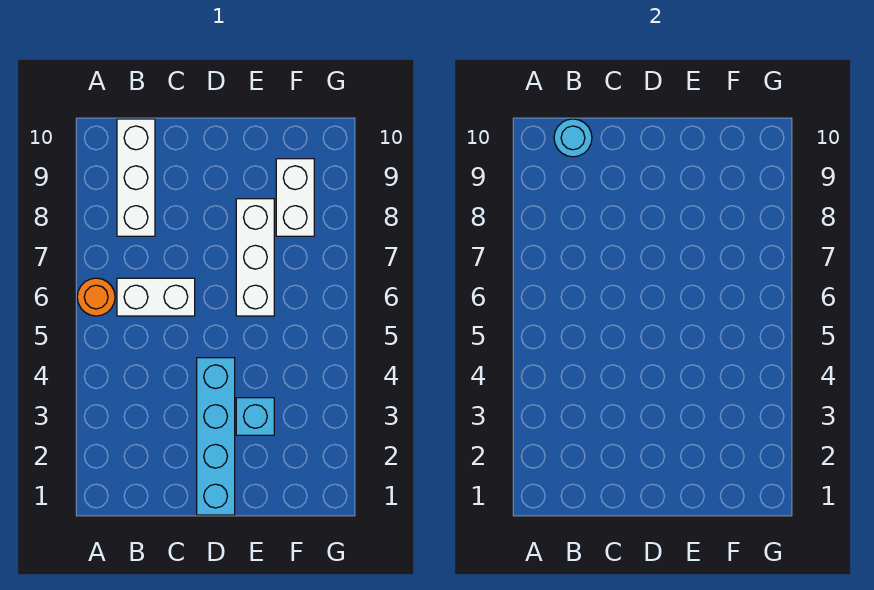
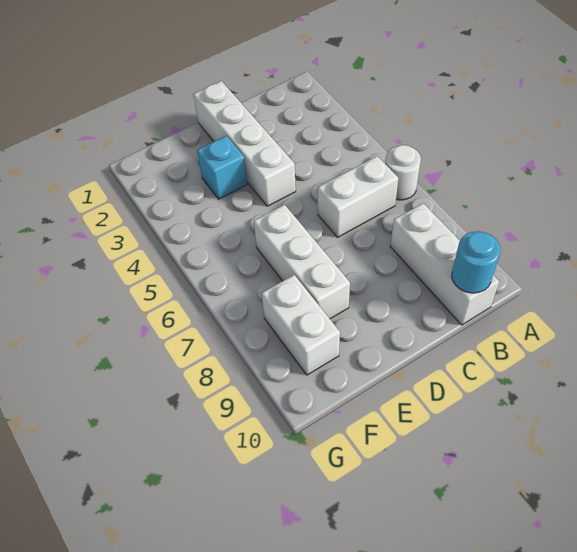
orange round brick A6 level 1 -> white round brick A6 level 1
cyan brick D1:D4 level 1 -> white brick D1:D4 level 1

